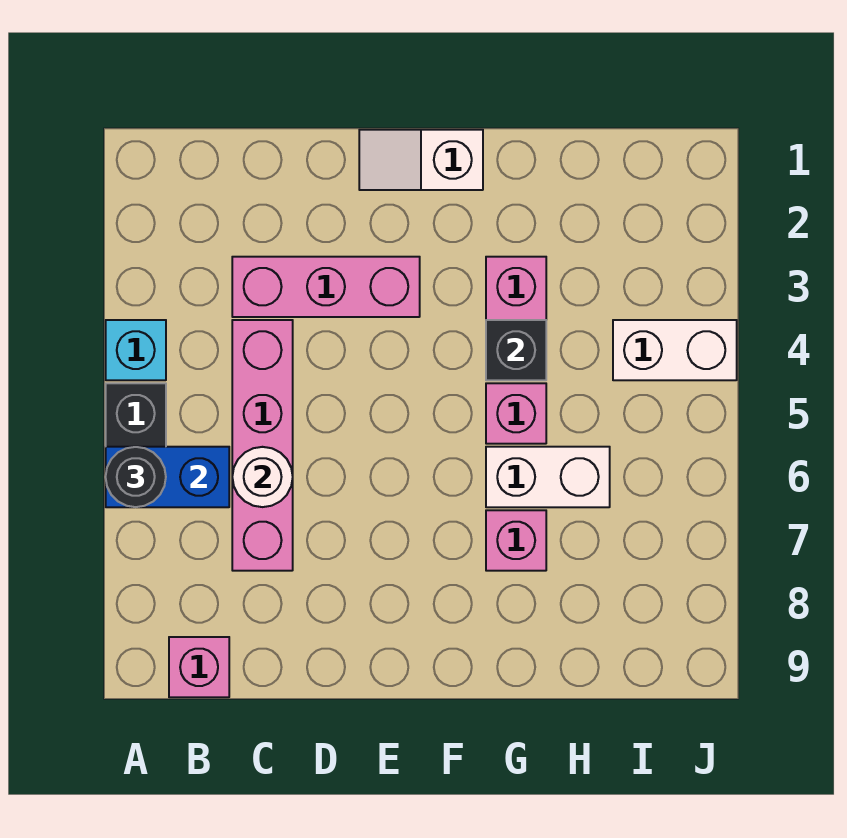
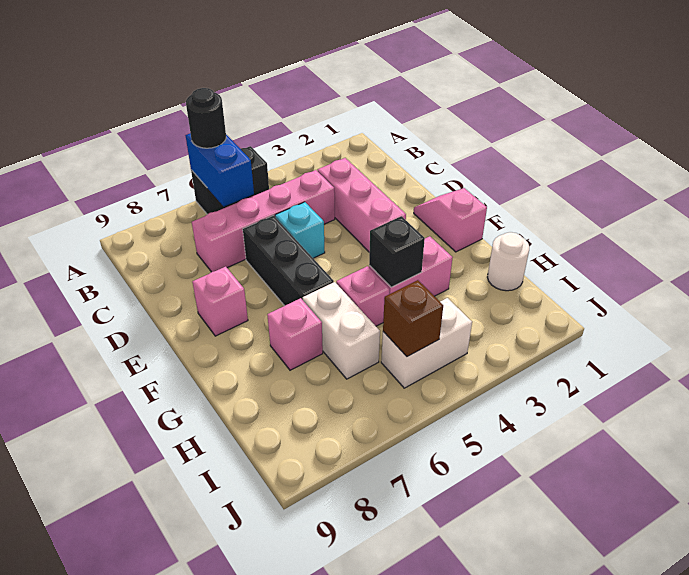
cyan brick A4 level 1 -> cyan brick D5 level 1
pink brick B9 level 1 -> pink brick E8 level 1
white round brick C6 level 2 -> white round brick H1 level 1
none -> black brick D6:F6 level 1
white slope E1:F1 level 1 top F -> pink slope E1:F1 level 1 top F
white brick I4:J4 level 1 -> white brick I4:I5 level 1
none -> brown brick I5 level 2

